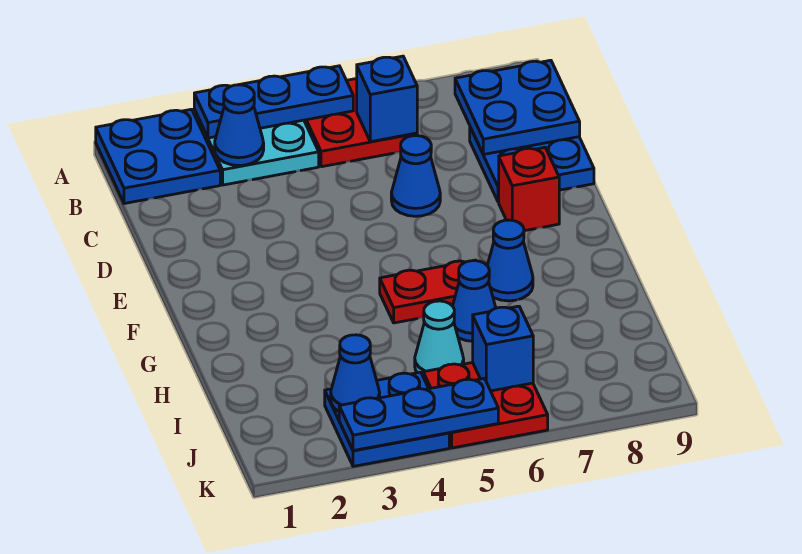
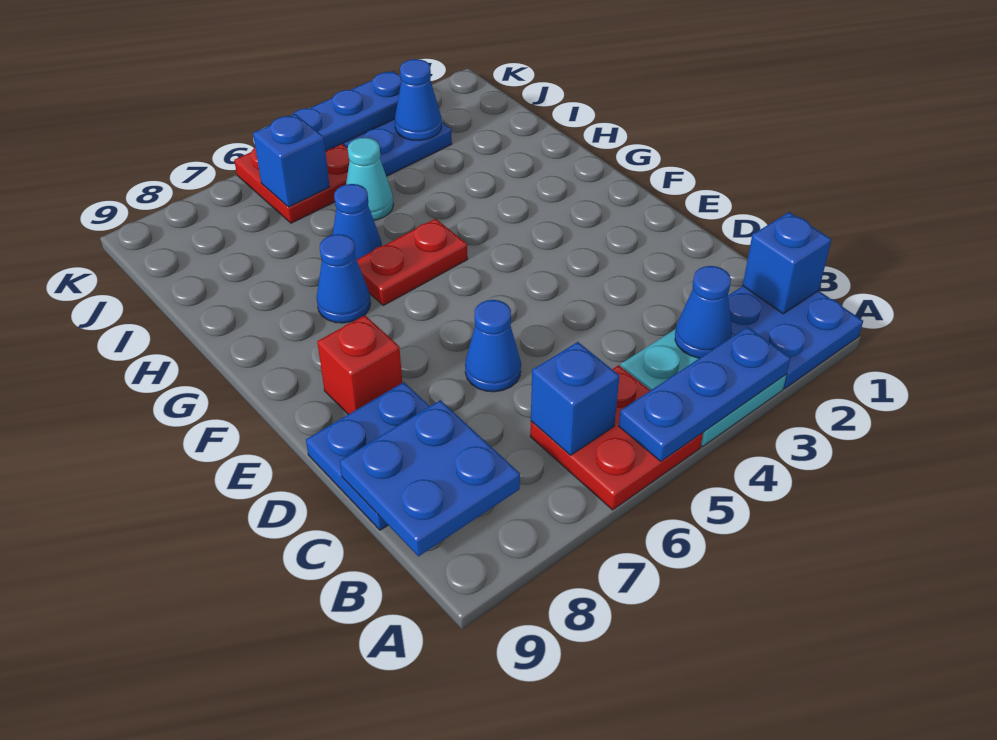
none -> blue brick B1 level 2

